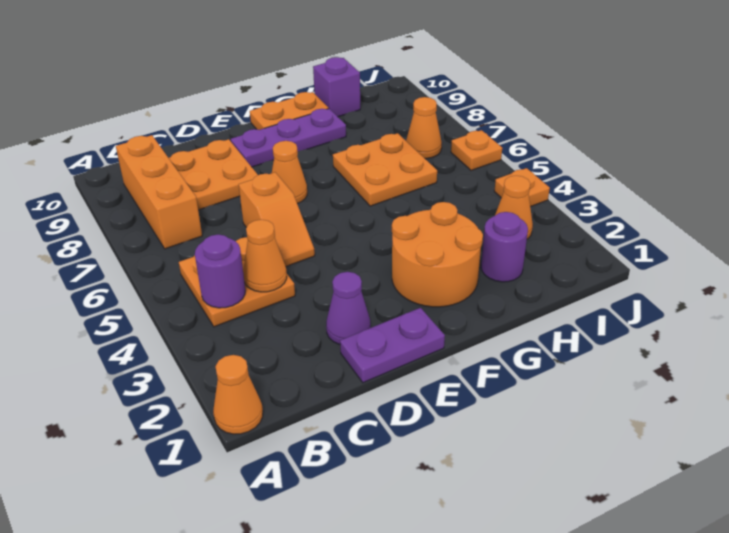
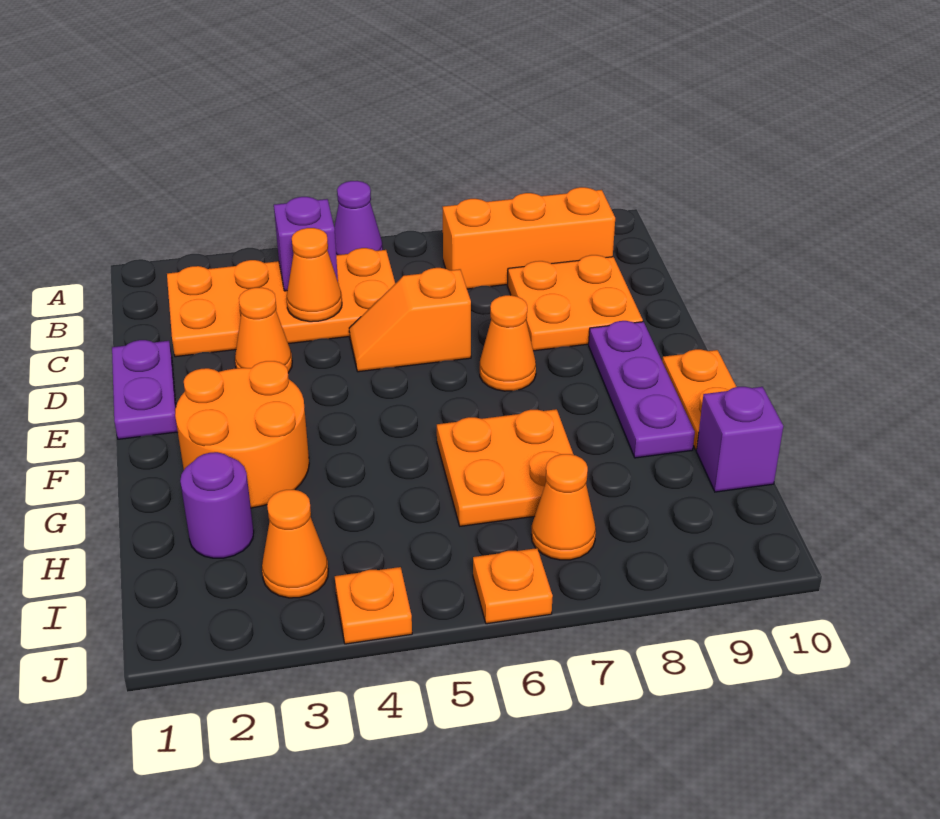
orange cone A1 level 1 -> orange cone D3 level 1
orange plate B4:C5 level 1 -> orange plate B2:C5 level 1
purple round brick B4 level 2 -> purple brick B4 level 2
purple cone D2 level 1 -> purple cone A5 level 1

